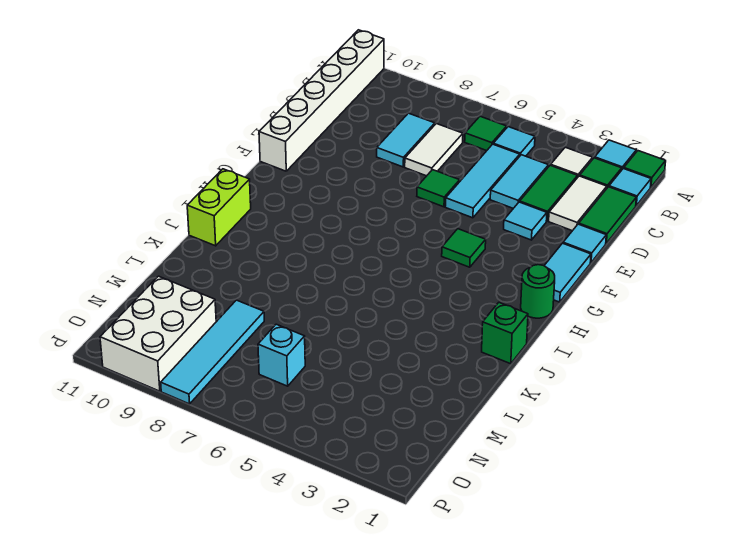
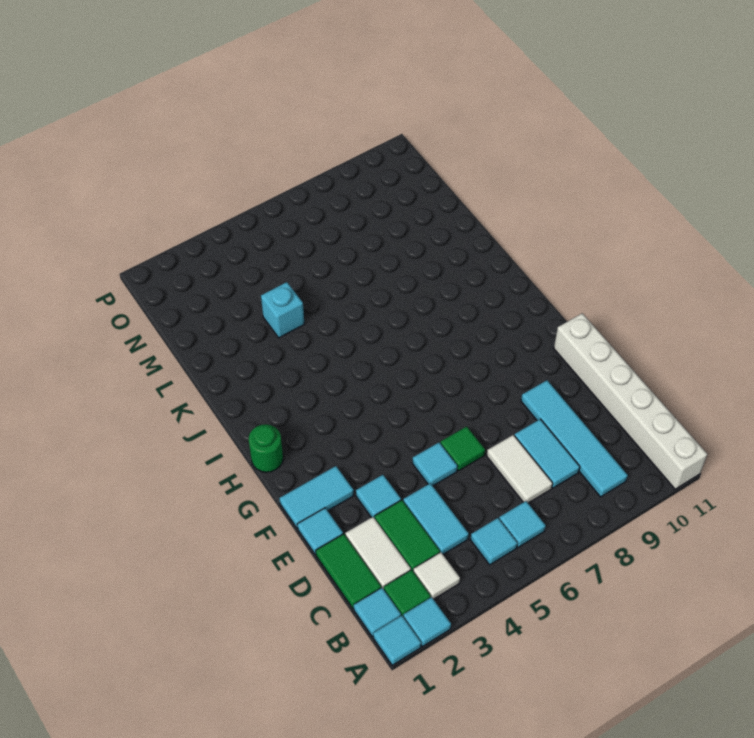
green tile A1 level 1 -> cyan tile A1 level 1
green tile B6 level 1 -> cyan tile B6 level 1
cyan tile C5:E5 level 1 -> cyan tile E5 level 1
cyan tile F1:G1 level 1 -> cyan tile F1:F2 level 1
green tile G4 level 1 -> none
lime brick I11:J11 level 1 -> none
green brick J1 level 1 -> none
cyan tile M8:P8 level 1 -> cyan tile B9:E9 level 1
cyan brick N6 level 1 -> cyan brick L4 level 1
white brick N9:P10 level 1 -> none

